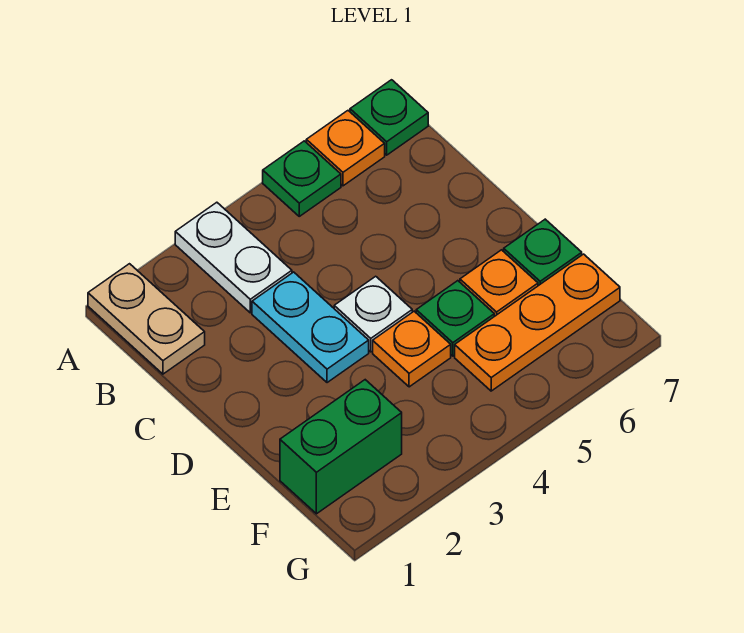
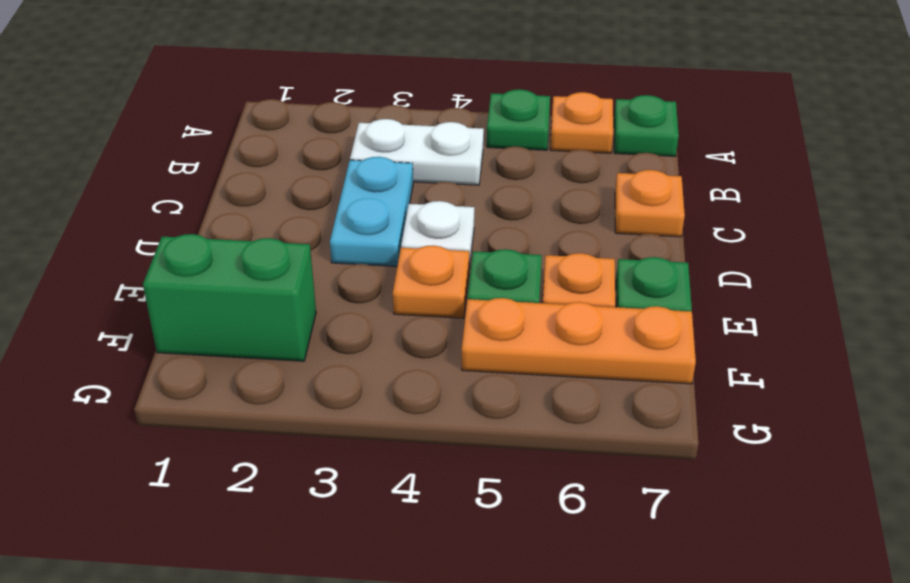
tan plate A1:B1 level 1 -> none
white plate A3:B3 level 1 -> white plate B3:B4 level 1
none -> orange plate C7 level 1

